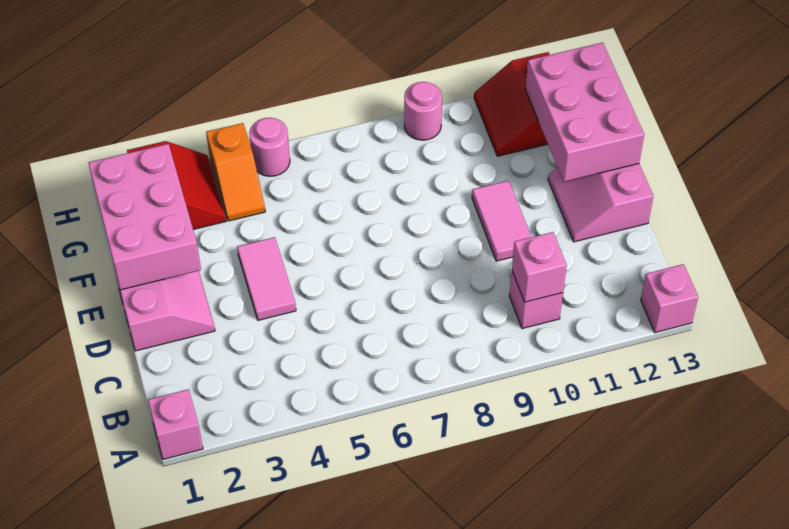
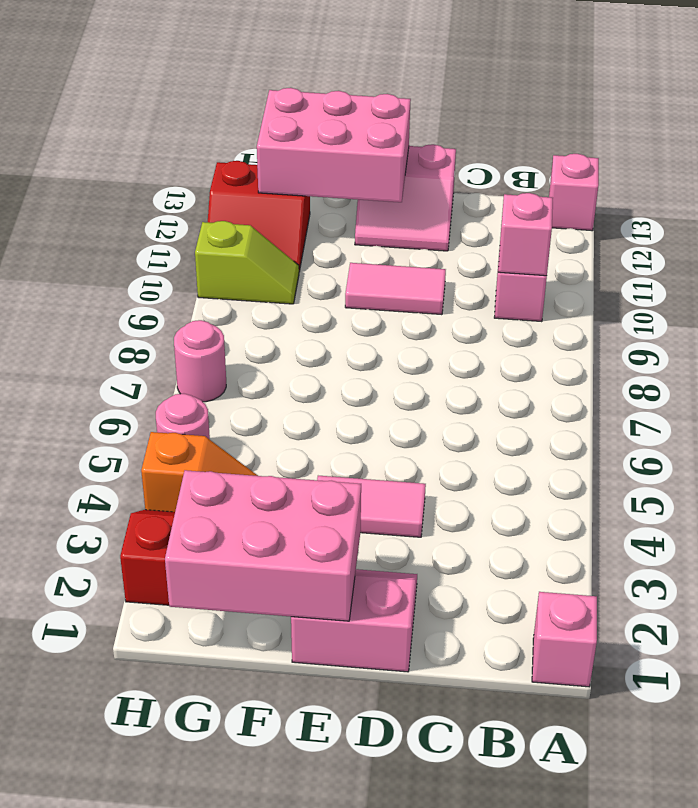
none -> lime slope G10:H10 level 1 top H
pink round brick H9 level 1 -> pink round brick H7 level 1

